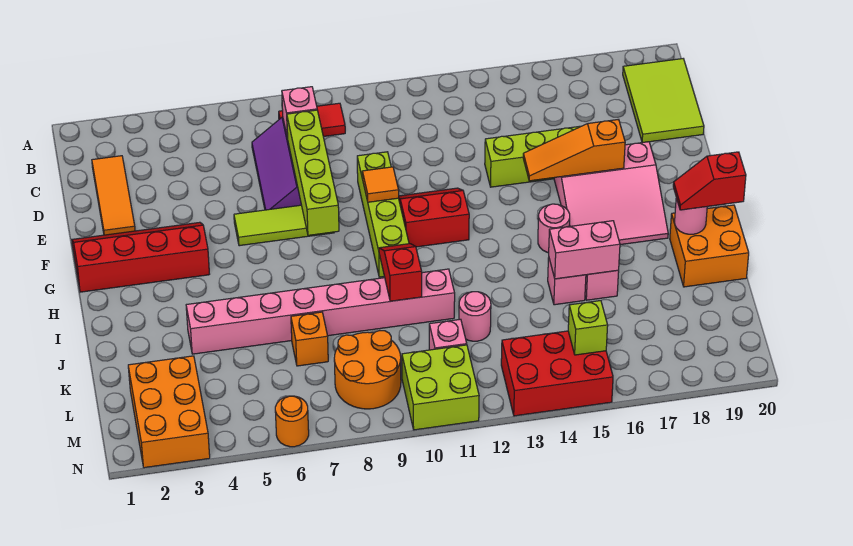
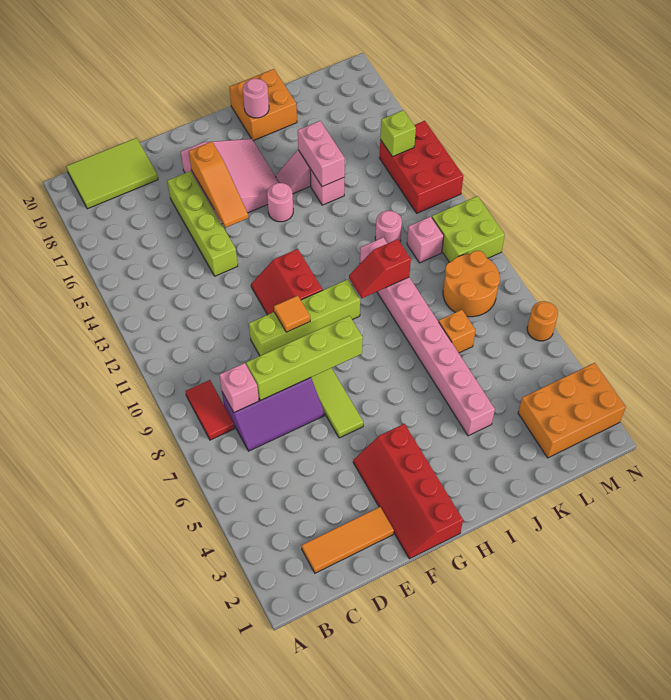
red slope I19:I20 level 3 top 20 -> none

